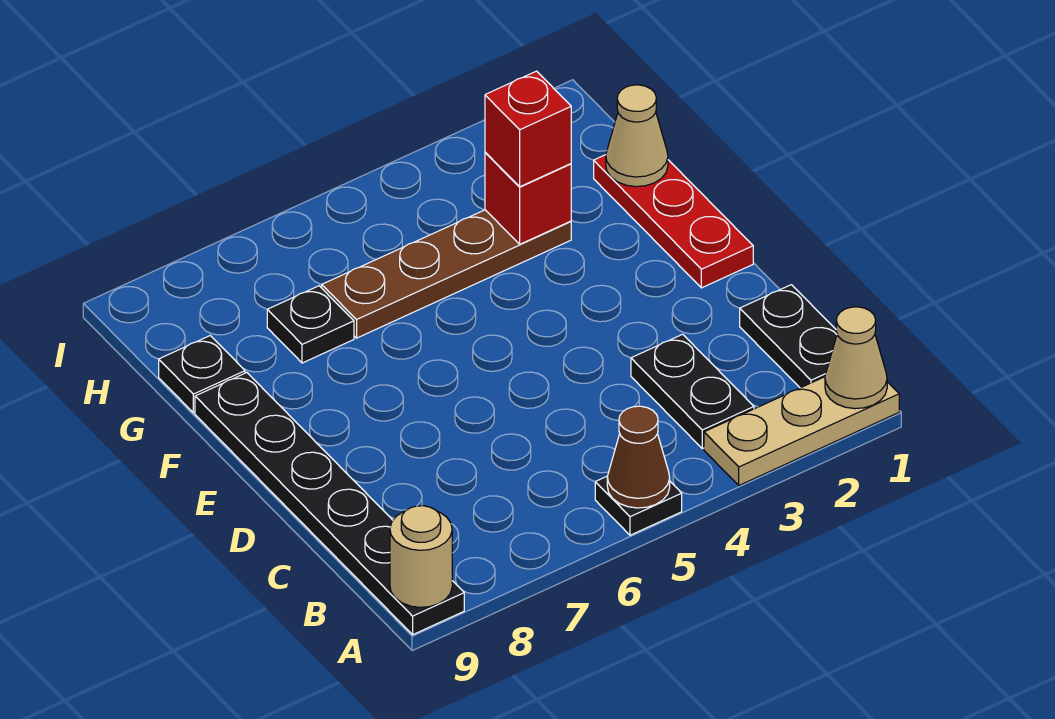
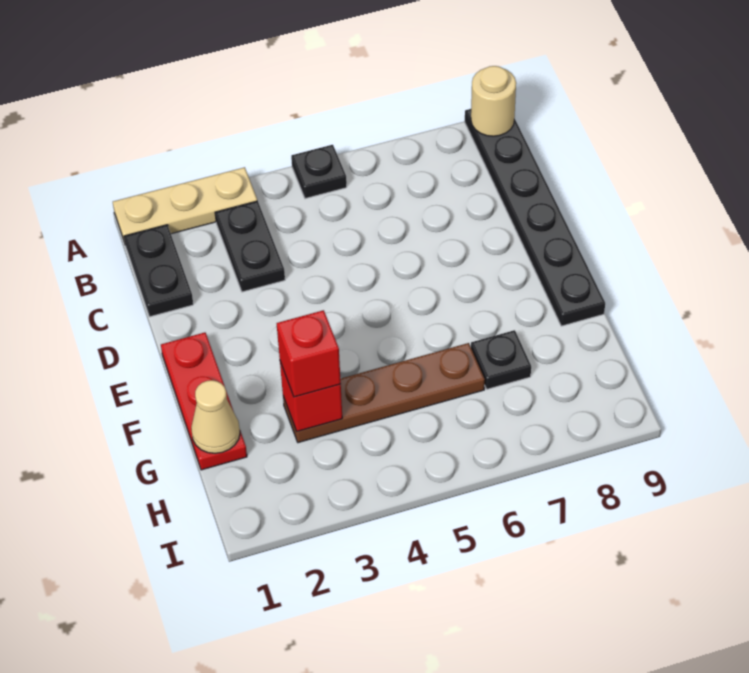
tan cone A1 level 2 -> none
brown cone A5 level 2 -> none
black plate G9 level 1 -> none

